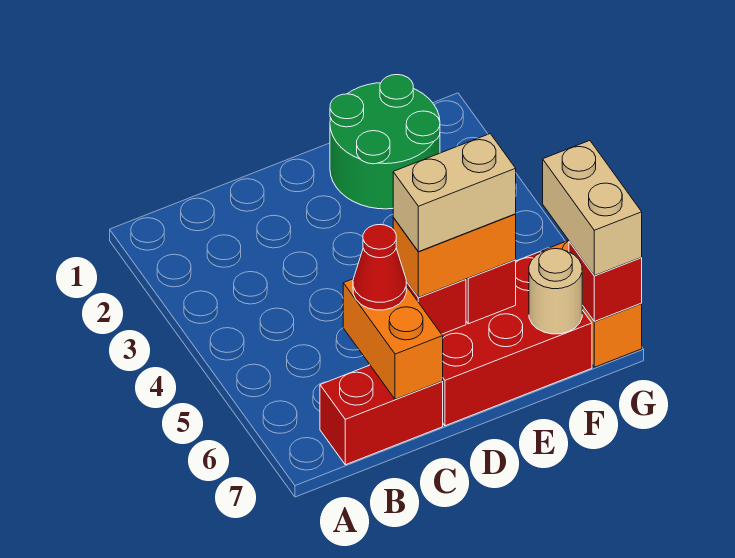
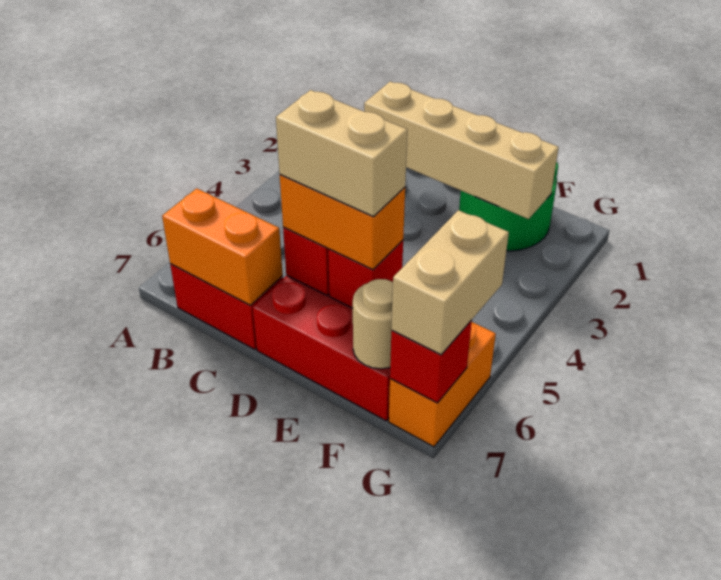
none -> tan brick C2:F2 level 2
orange brick C6:C7 level 2 -> orange brick B7:C7 level 2
red cone C6 level 3 -> none

